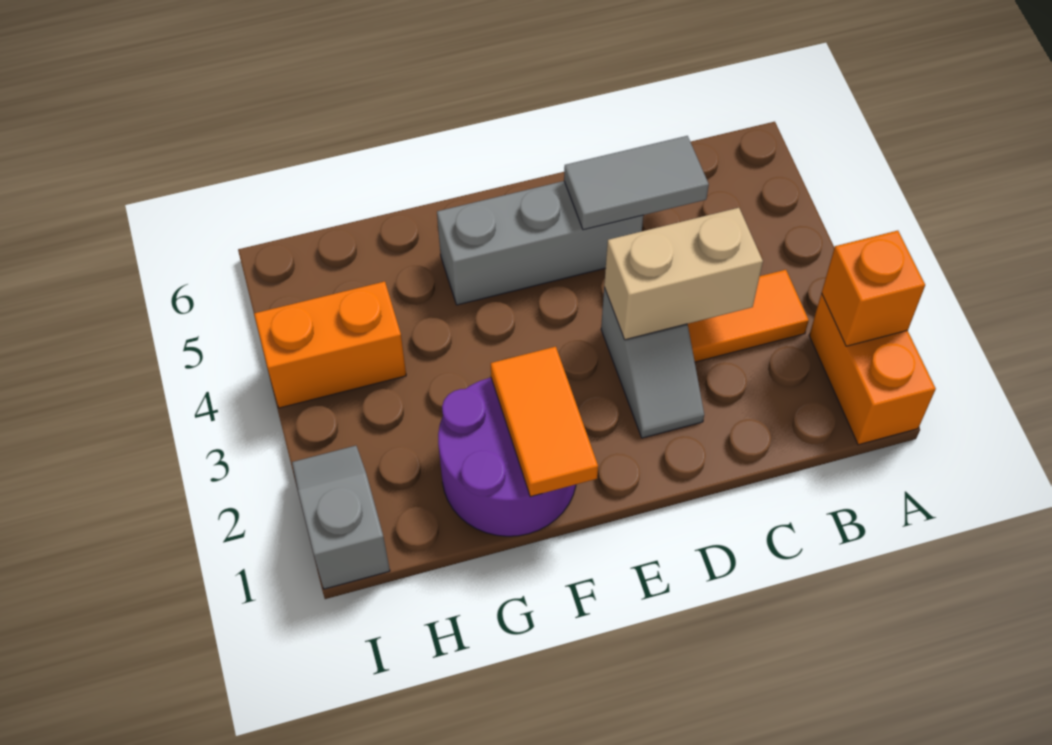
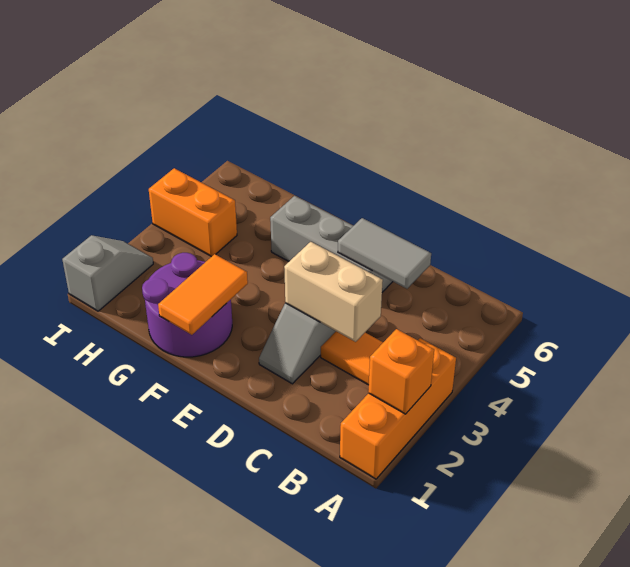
orange brick A1:A2 level 1 -> orange brick A1:A3 level 1

